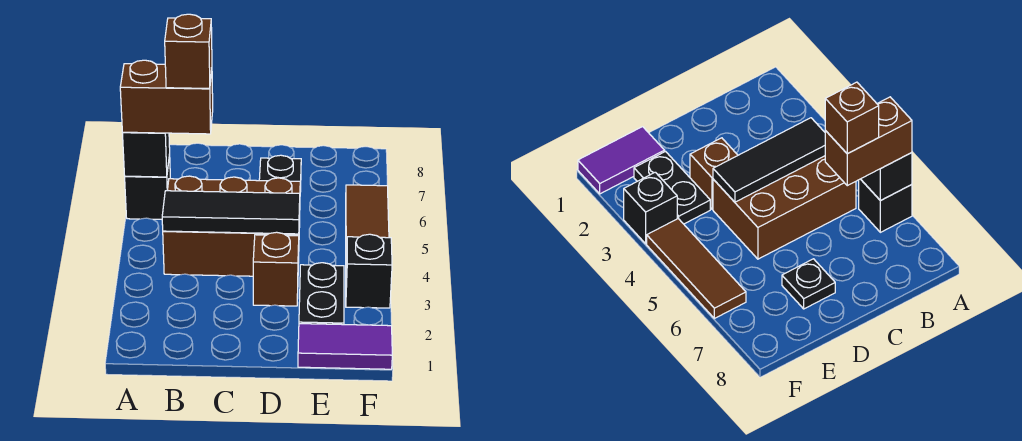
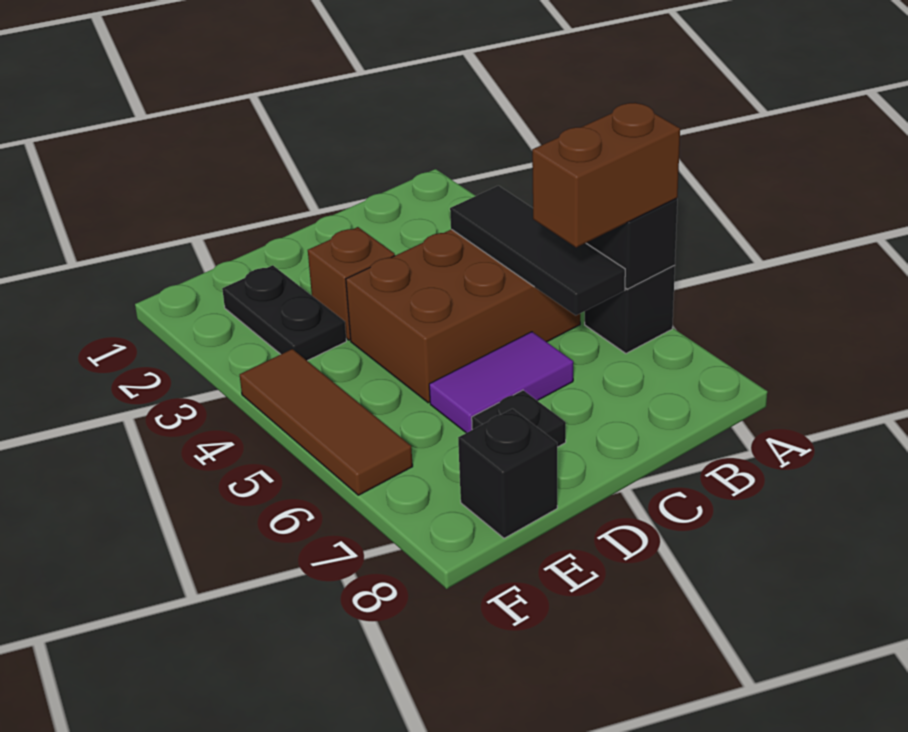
black tile B4:D4 level 2 -> black tile B4:B6 level 2
brown brick B6 level 4 -> none
purple tile E1:F1 level 1 -> purple tile C6:D6 level 1
black brick F3 level 1 -> black brick E8 level 1

